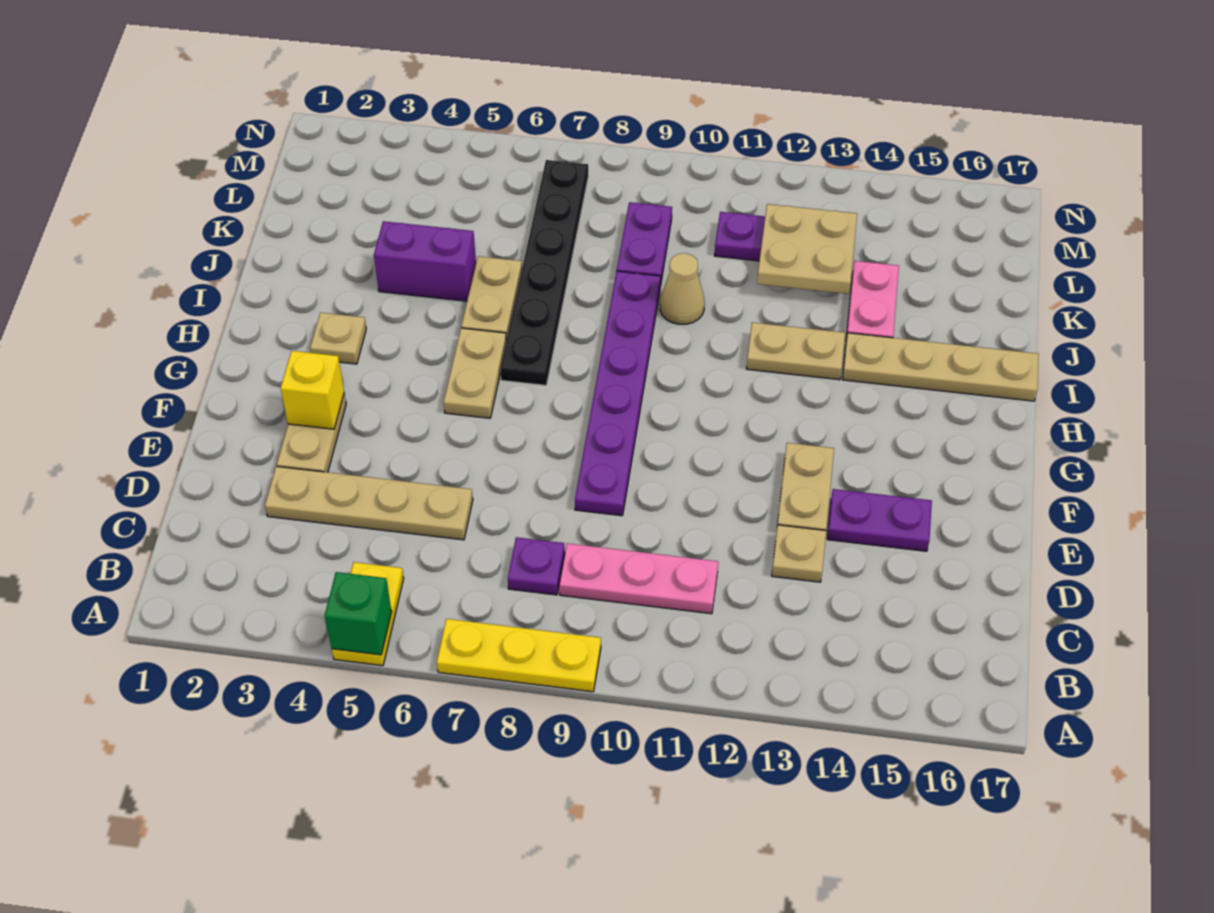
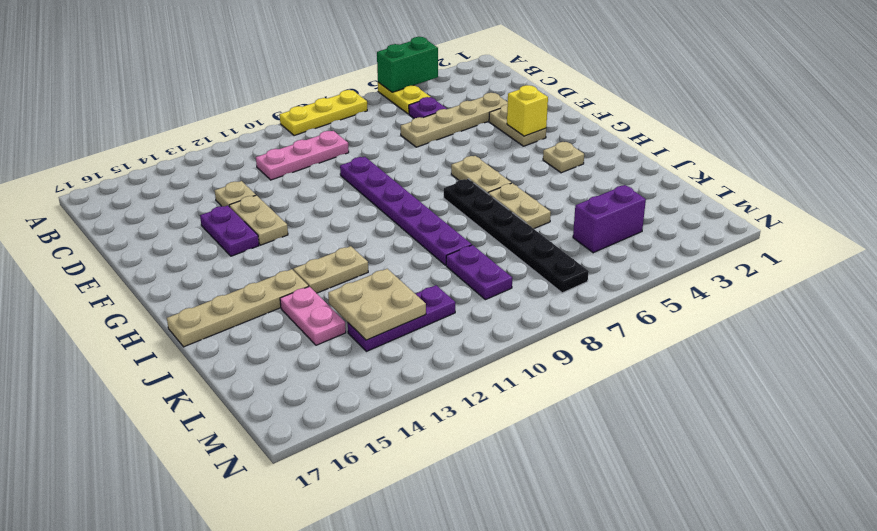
green brick A5 level 2 -> green brick A4:A5 level 2
purple plate C8 level 1 -> purple plate C5 level 1
purple plate E14:E15 level 1 -> purple plate E14:F14 level 1
purple brick J4:J5 level 1 -> purple brick L4:L5 level 1
tan cone J10 level 1 -> none

